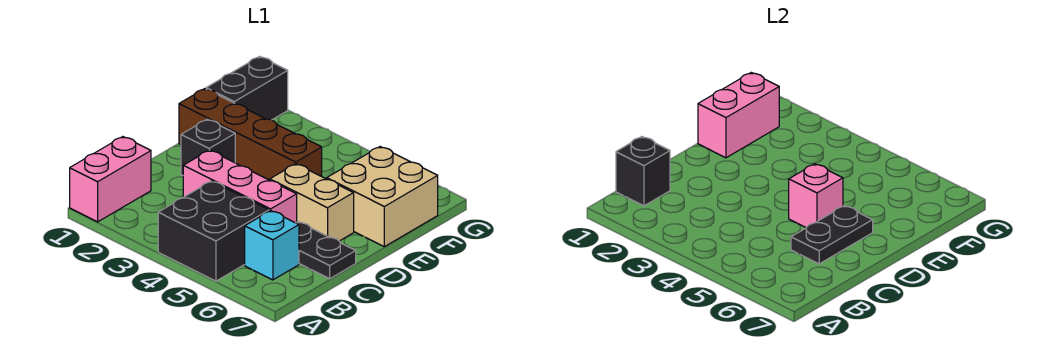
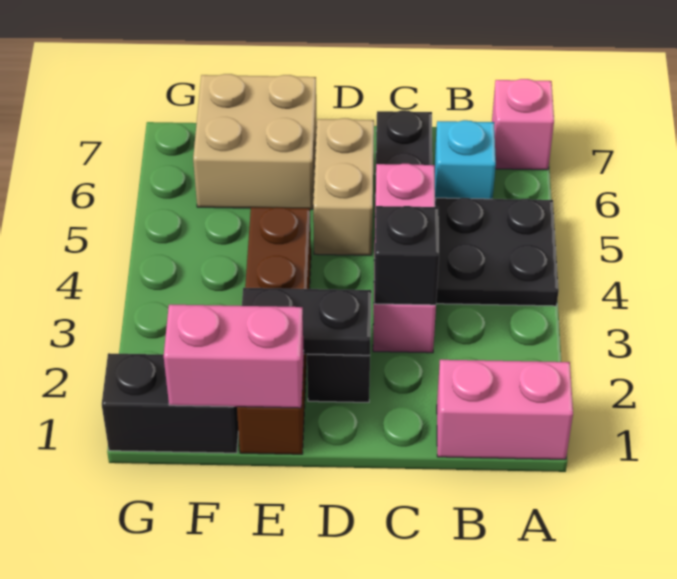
black brick A4:B5 level 1 -> black plate A4:B5 level 1
black brick B1 level 2 -> black brick C3 level 2
black plate C6:D6 level 2 -> black plate D2:E2 level 2
pink brick D5 level 2 -> pink brick A7 level 1

